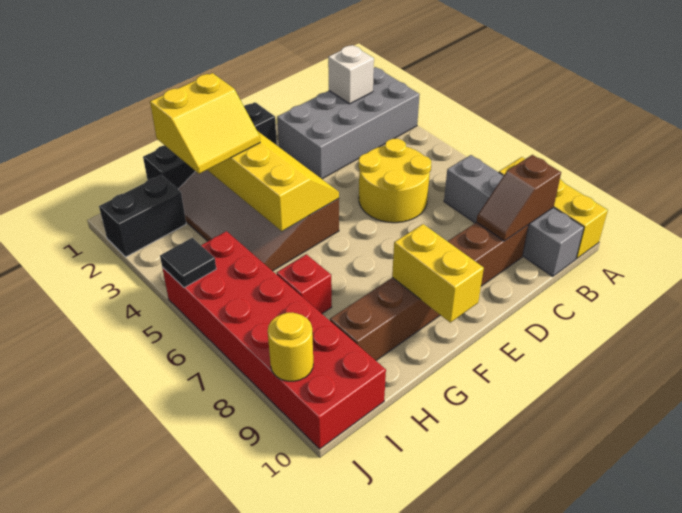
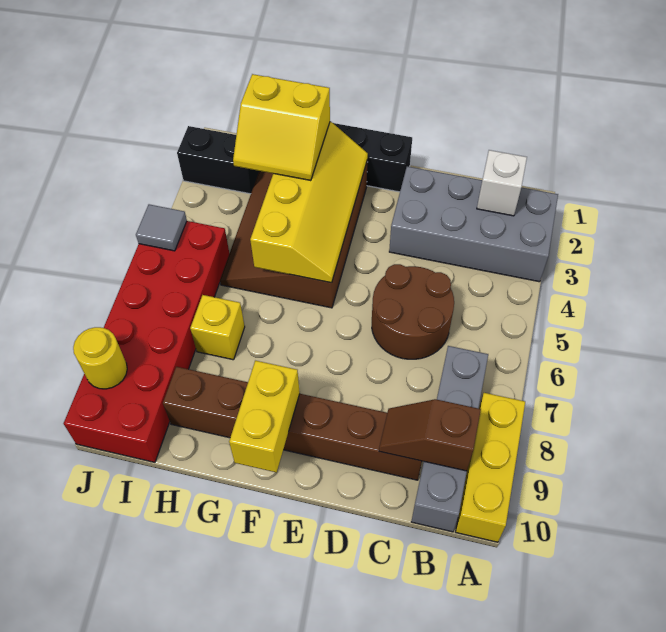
yellow round brick C5:D6 level 1 -> brown round brick C5:D6 level 1
red brick H7 level 1 -> yellow brick H7 level 1
black tile J5 level 2 -> grey tile J5 level 2

